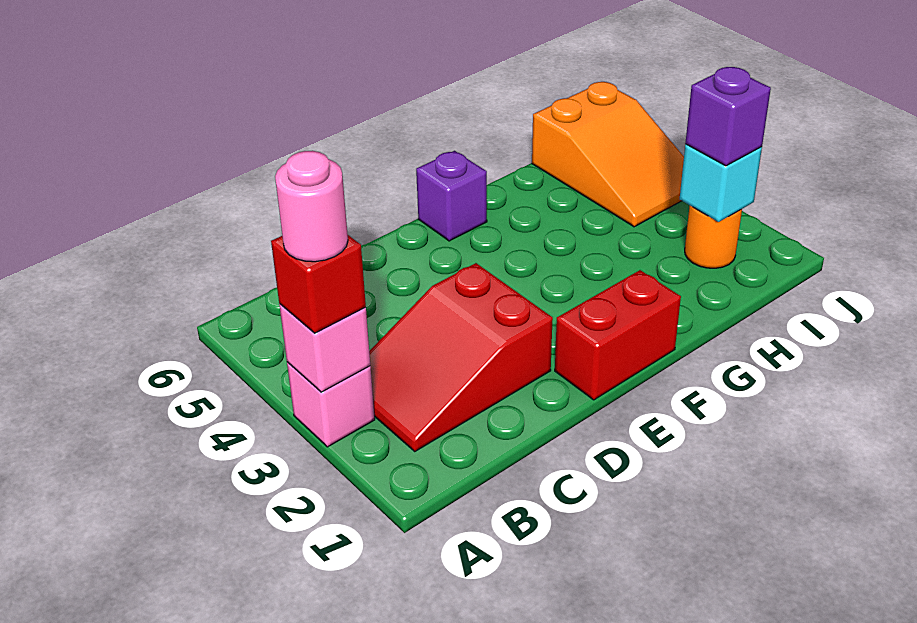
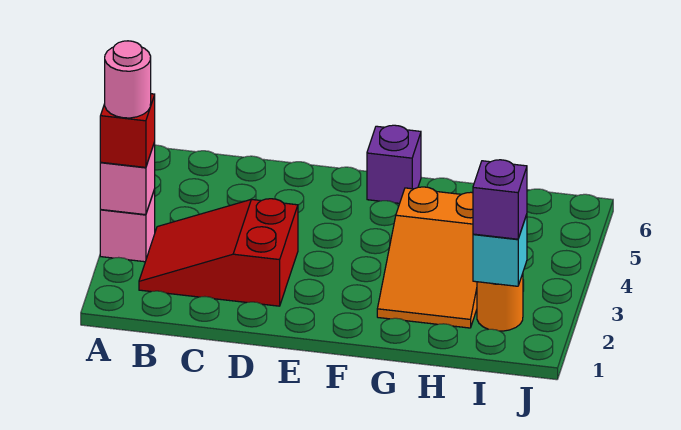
red brick E1:F1 level 1 -> none
orange slope I4:J6 level 1 top 6 -> orange slope G2:H4 level 1 top 4

